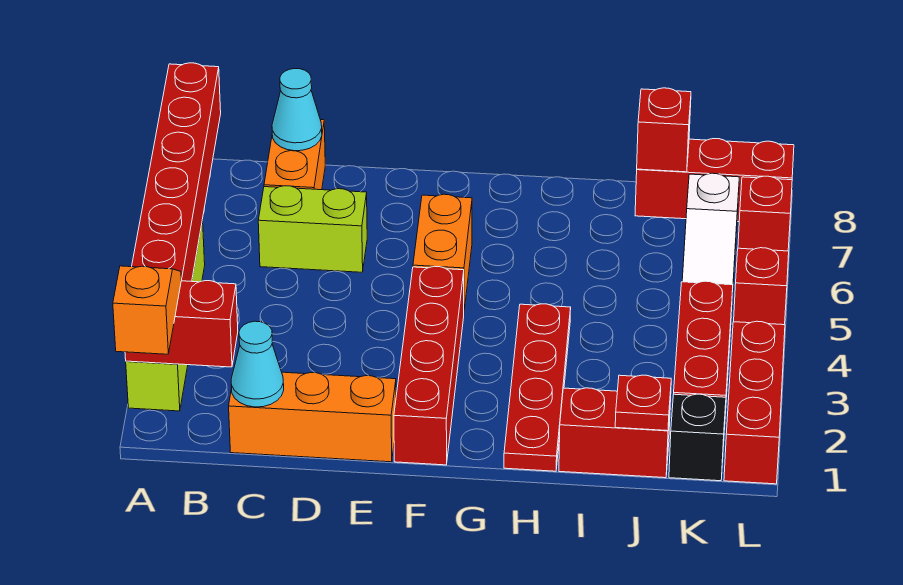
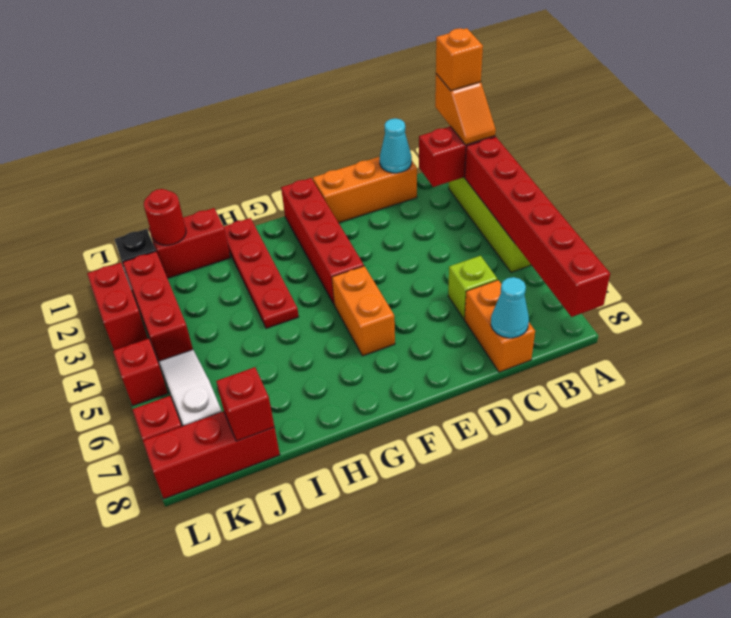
none -> orange brick A1 level 4
lime brick C6:D6 level 1 -> lime brick C6 level 1
red plate J1 level 2 -> red round brick J1 level 2
red brick L1:L3 level 1 -> red brick L2:L3 level 1

